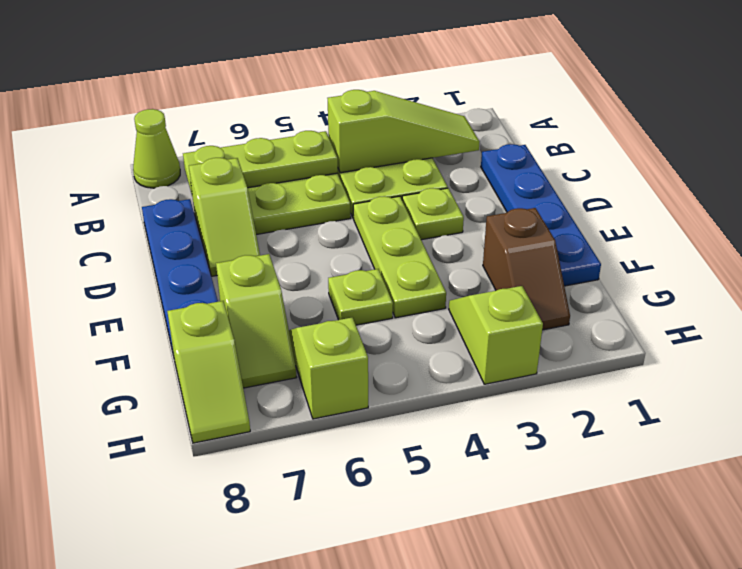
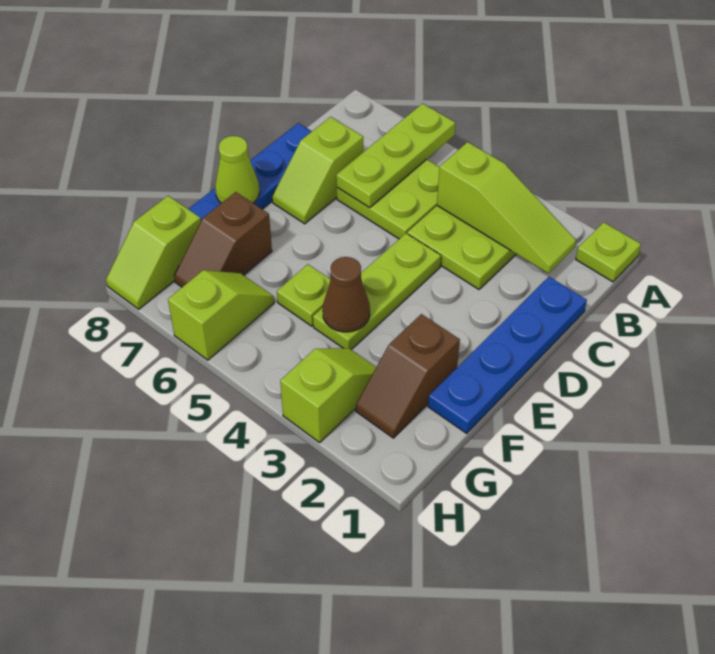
lime cone A8 level 1 -> lime cone E8 level 2
lime plate B5:B7 level 2 -> lime plate A6:C6 level 2
lime plate D3 level 1 -> lime plate A1 level 1
none -> brown cone F4 level 2
lime slope F7:G7 level 1 top F -> brown slope F7:G7 level 1 top F

